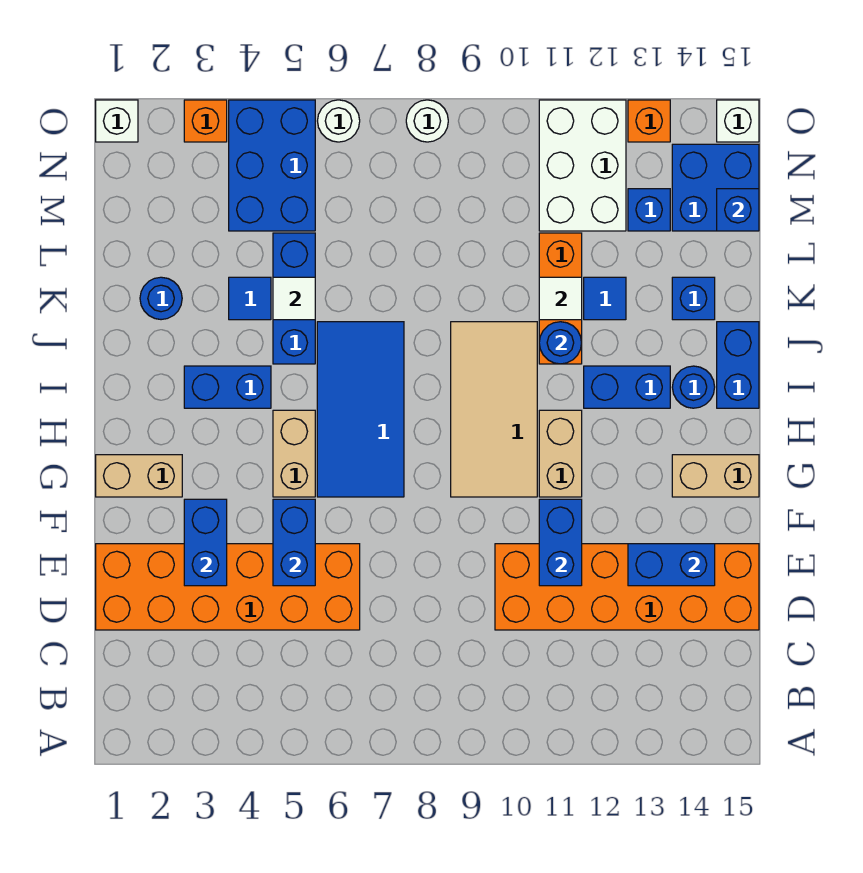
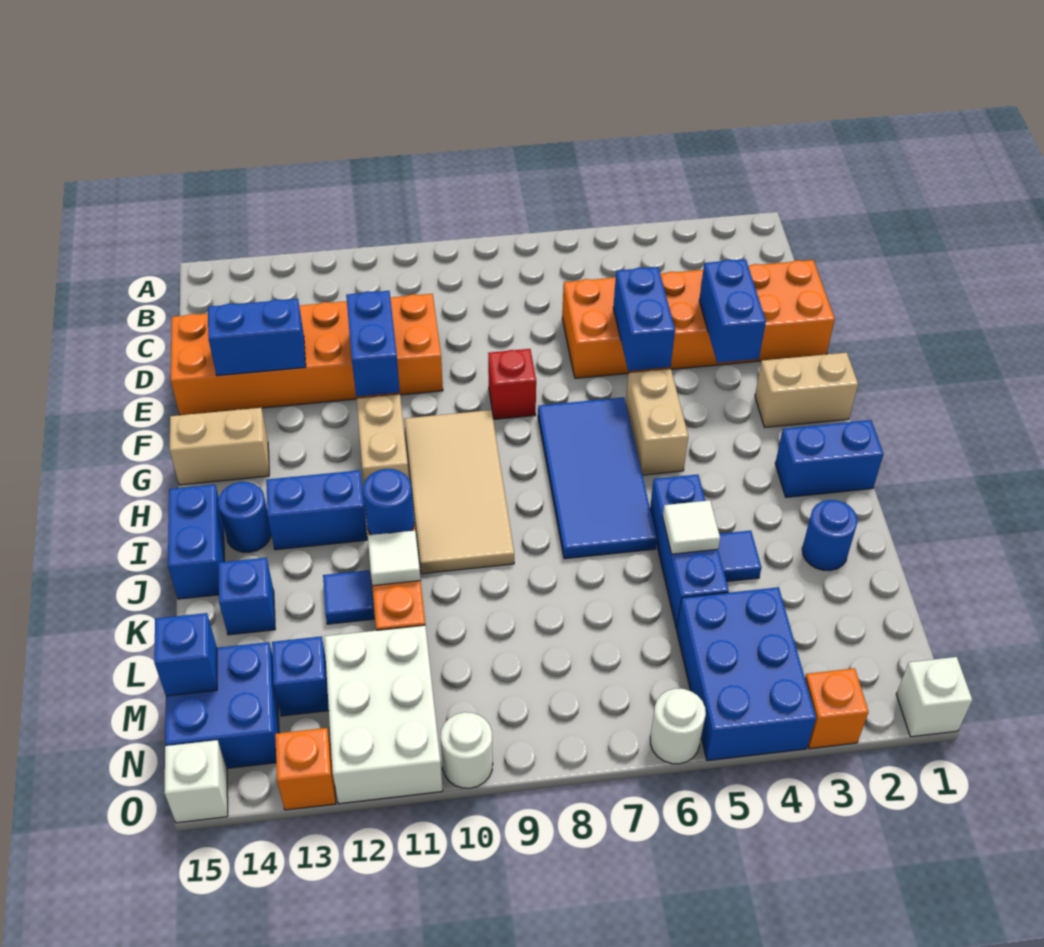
none -> red brick F8 level 1
blue brick I3:I4 level 1 -> blue brick I1:I2 level 1
white round brick O8 level 1 -> white round brick O10 level 1

